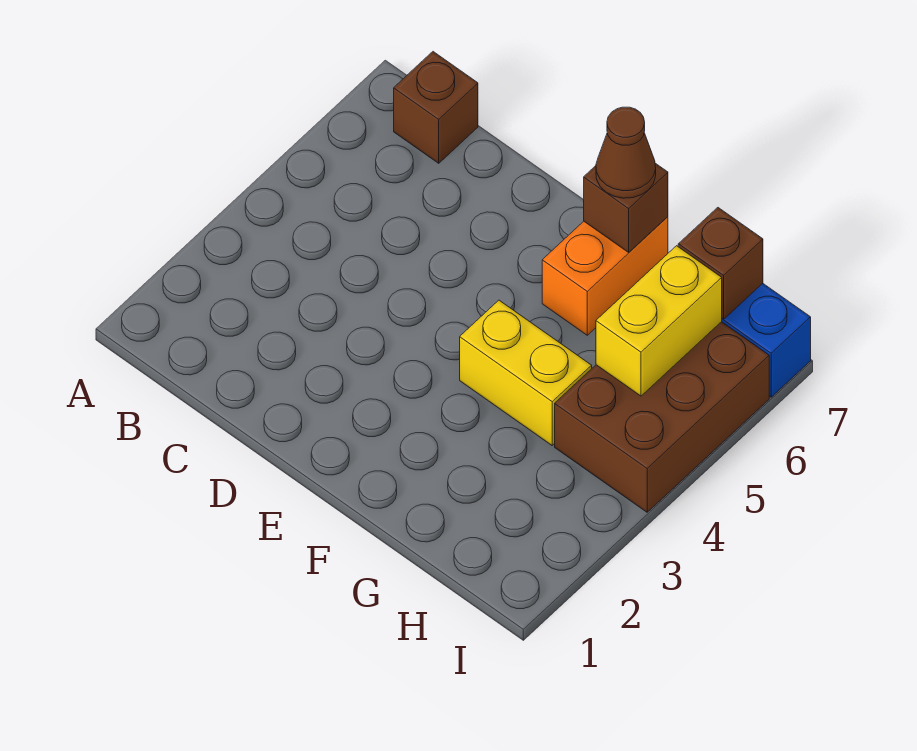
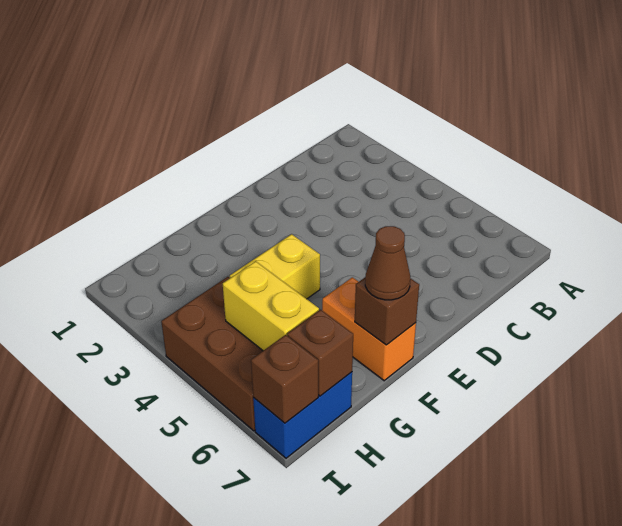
brown brick B7 level 1 -> brown brick I7 level 2

